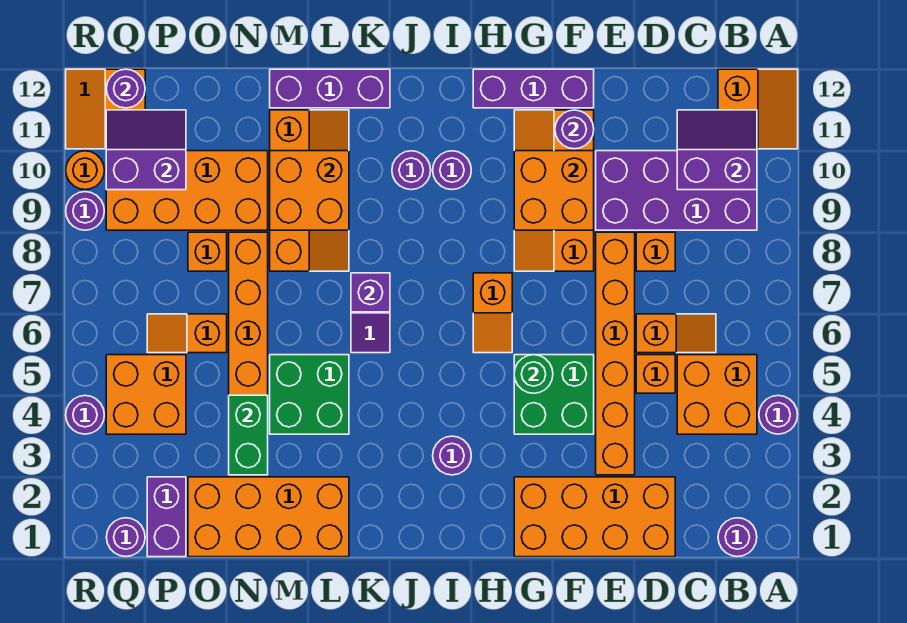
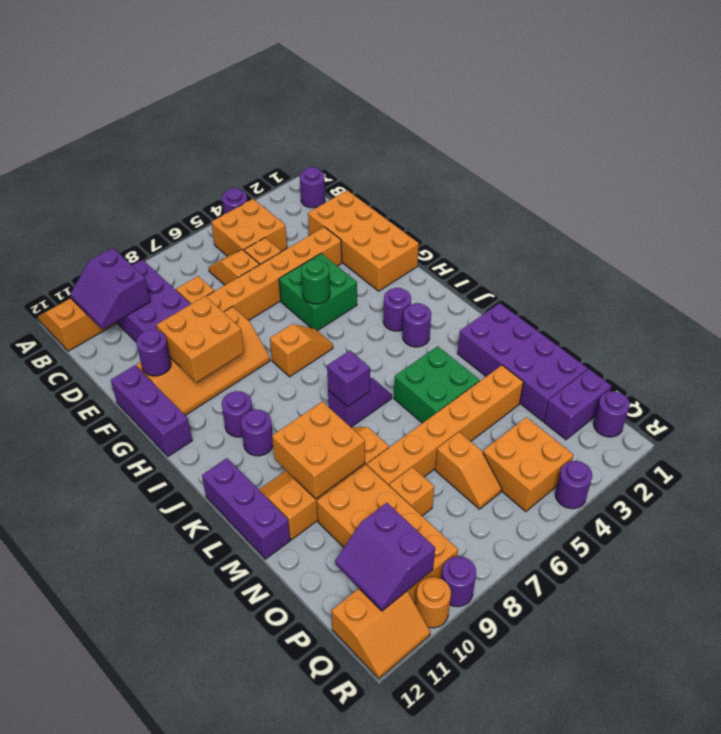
orange brick L1:O2 level 1 -> purple brick L1:O2 level 1
green brick N3:N4 level 2 -> none
purple round brick Q12 level 2 -> purple round brick J3 level 1

